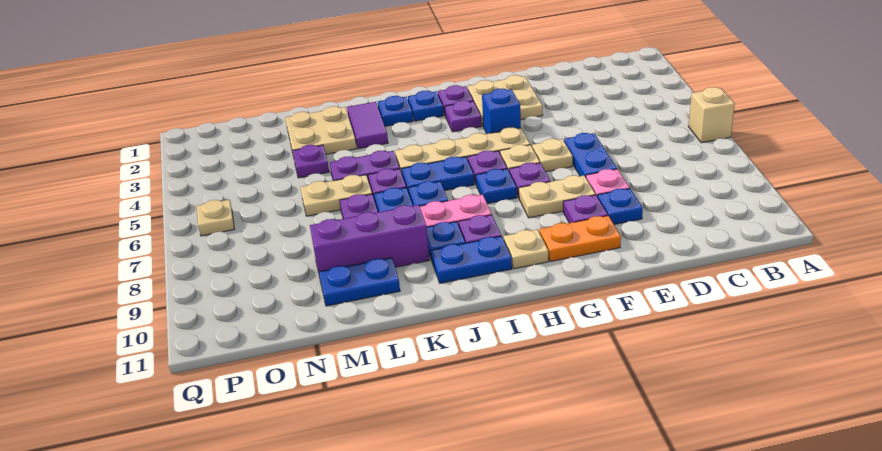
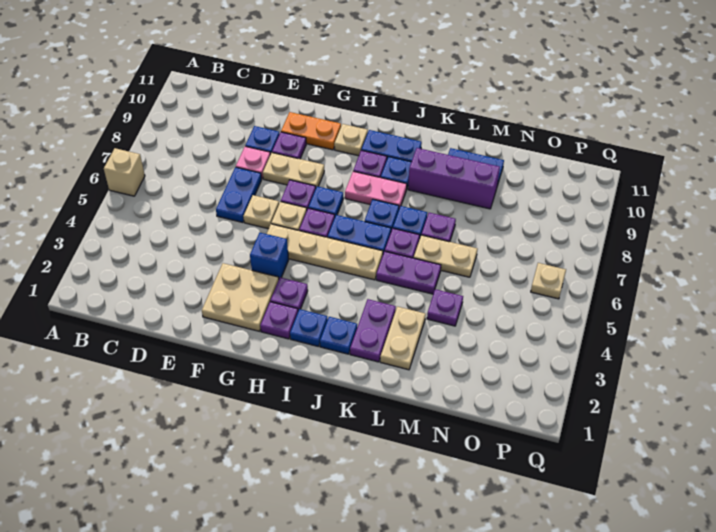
purple tile K2:K3 level 1 -> purple plate K2:K3 level 1
tan plate L2:M3 level 1 -> tan plate L2:L3 level 1

